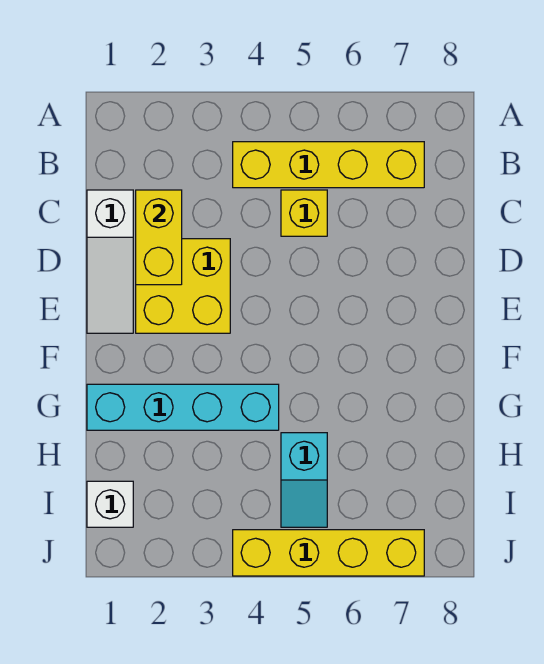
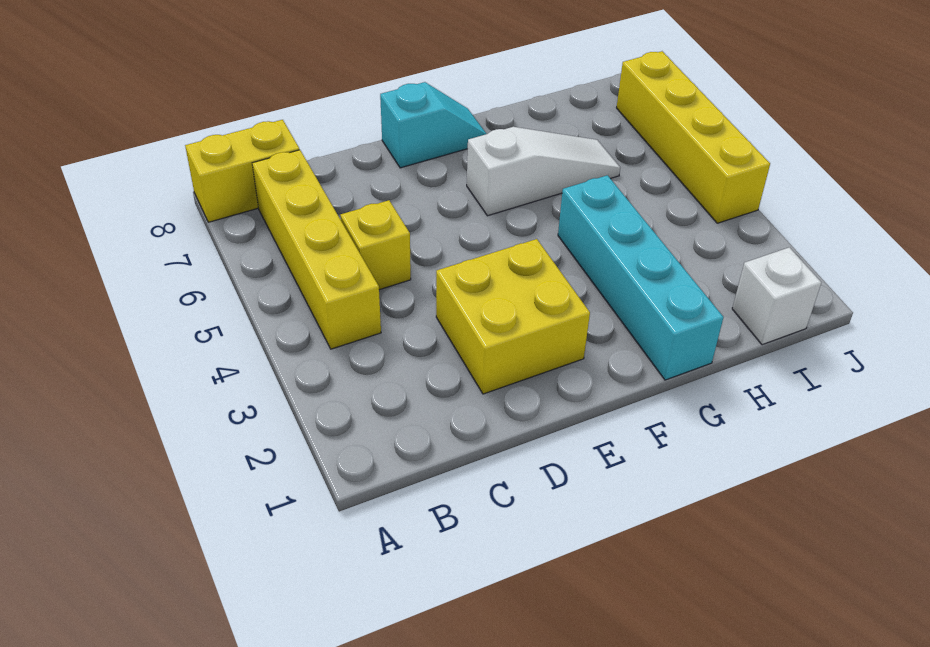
white slope C1:E1 level 1 top C -> white slope F6:H6 level 1 top F
yellow brick C2:D2 level 2 -> yellow brick A8:B8 level 1
cyan slope H5:I5 level 1 top H -> cyan slope E8:F8 level 1 top E

